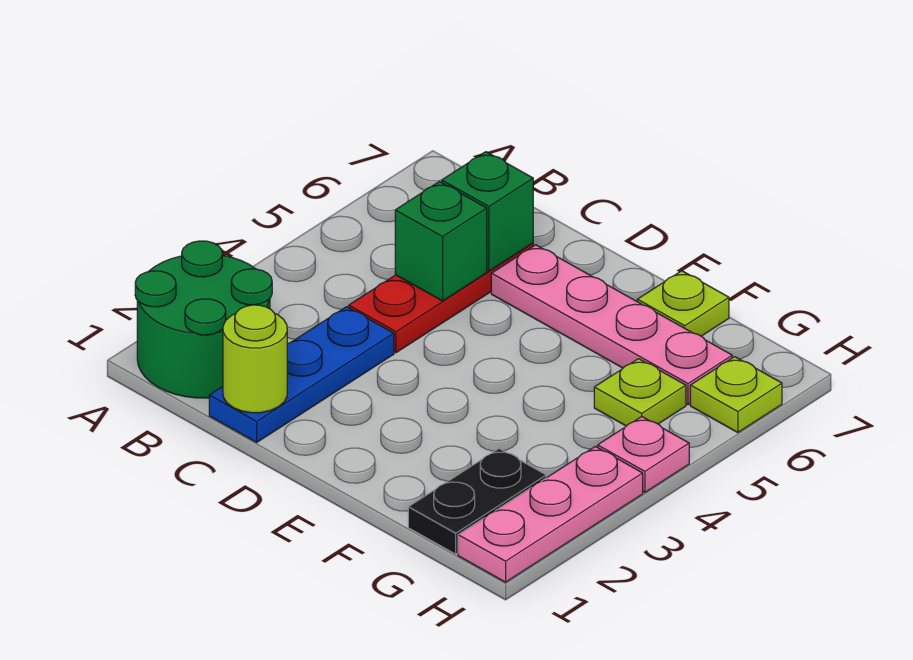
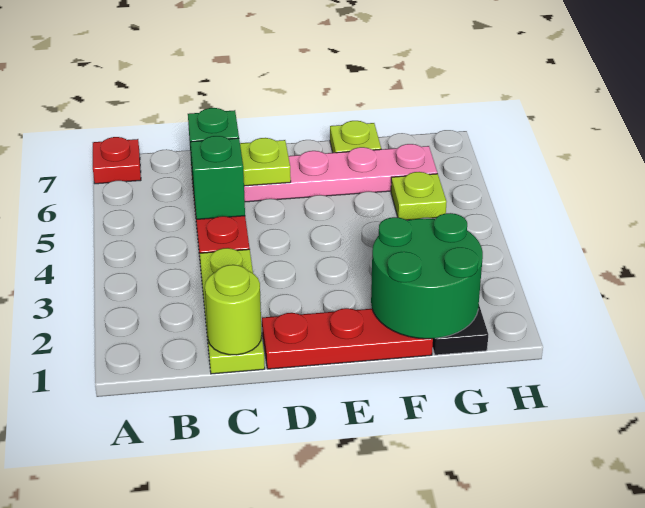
green round brick A1:B2 level 1 -> green round brick F1:G2 level 2
none -> red plate A7 level 1
blue plate C1:C3 level 1 -> lime plate C1:C3 level 1
none -> red plate D1:F1 level 1
pink plate H1:H3 level 1 -> none
pink plate H4 level 1 -> none
lime plate H6 level 1 -> lime plate D6 level 2

